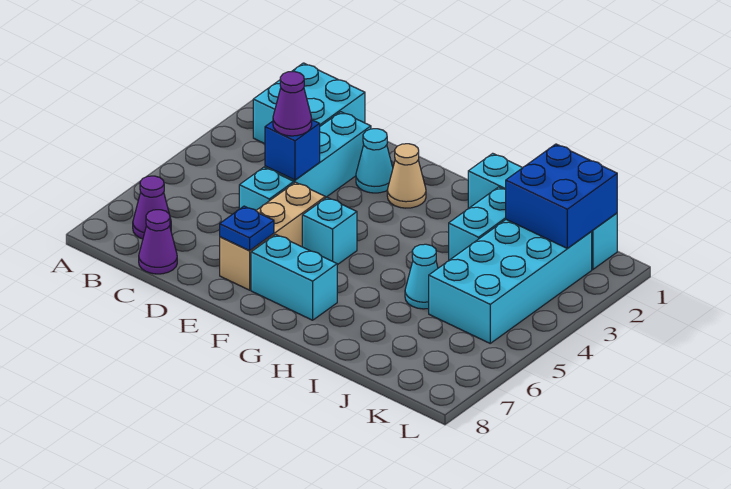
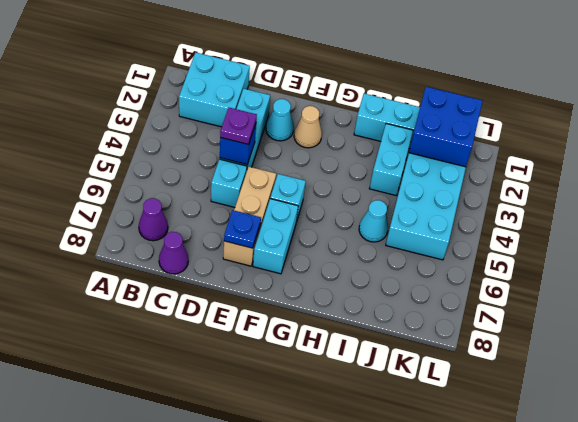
purple cone D4 level 3 -> purple plate D4 level 3
cyan brick F7:G7 level 1 -> cyan brick F6:F7 level 1

